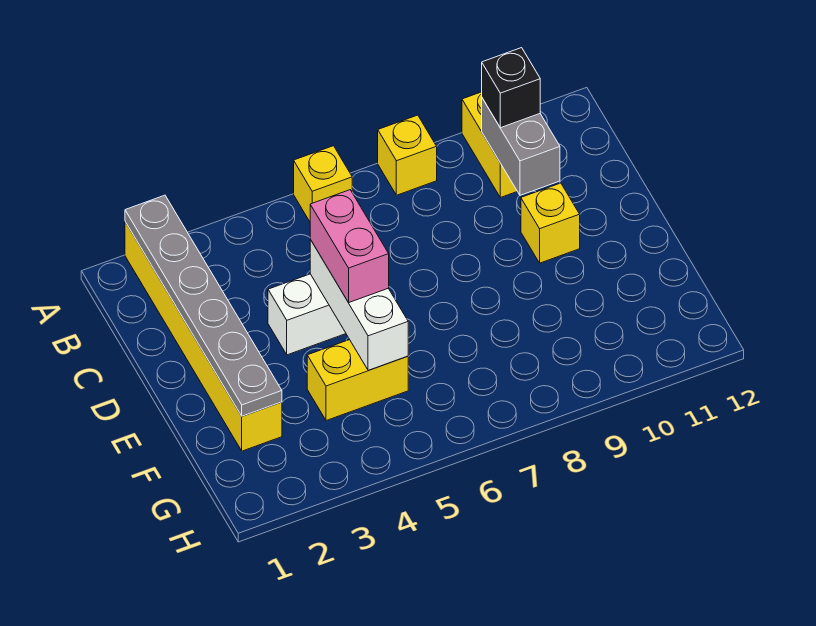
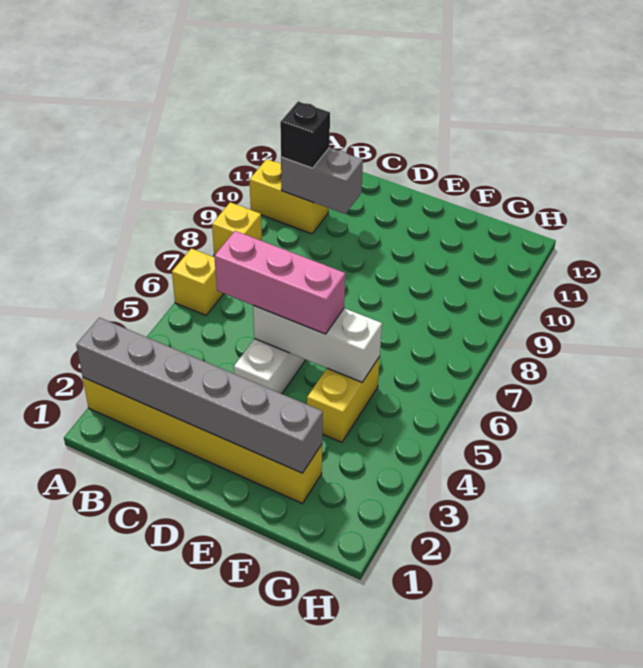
grey plate A2:F2 level 2 -> grey brick A2:F2 level 2
pink brick D5:E5 level 3 -> pink brick C5:E5 level 3
yellow brick D10 level 1 -> none

